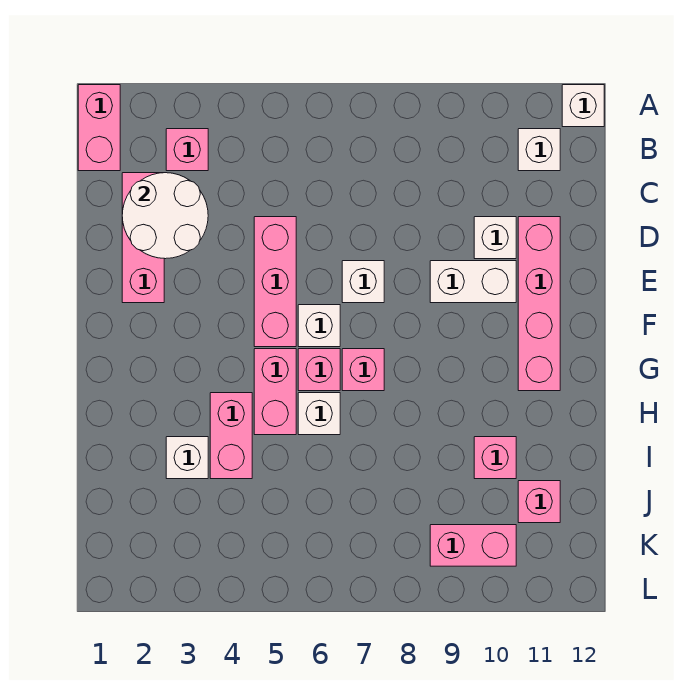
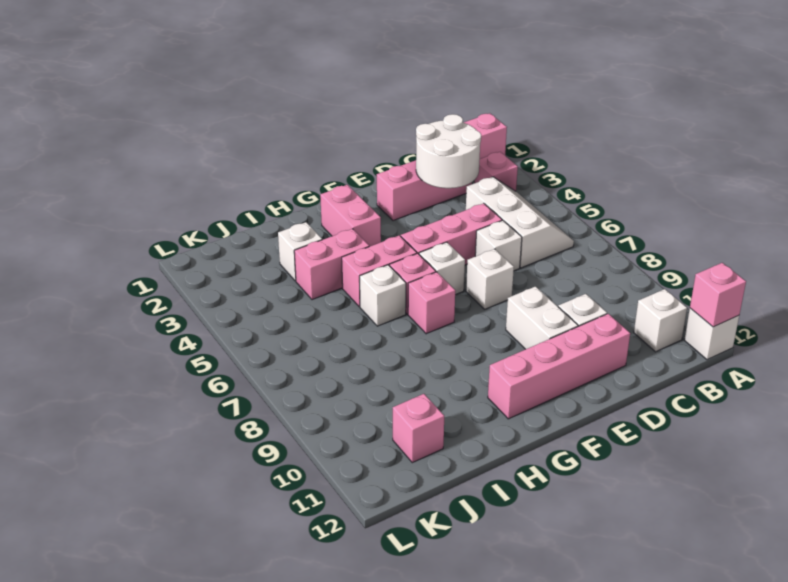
none -> white slope B4:C6 level 1 top C
none -> white brick D6 level 1
pink brick I10 level 1 -> pink brick A12 level 2
pink brick K9:K10 level 1 -> pink brick G2:G3 level 1

